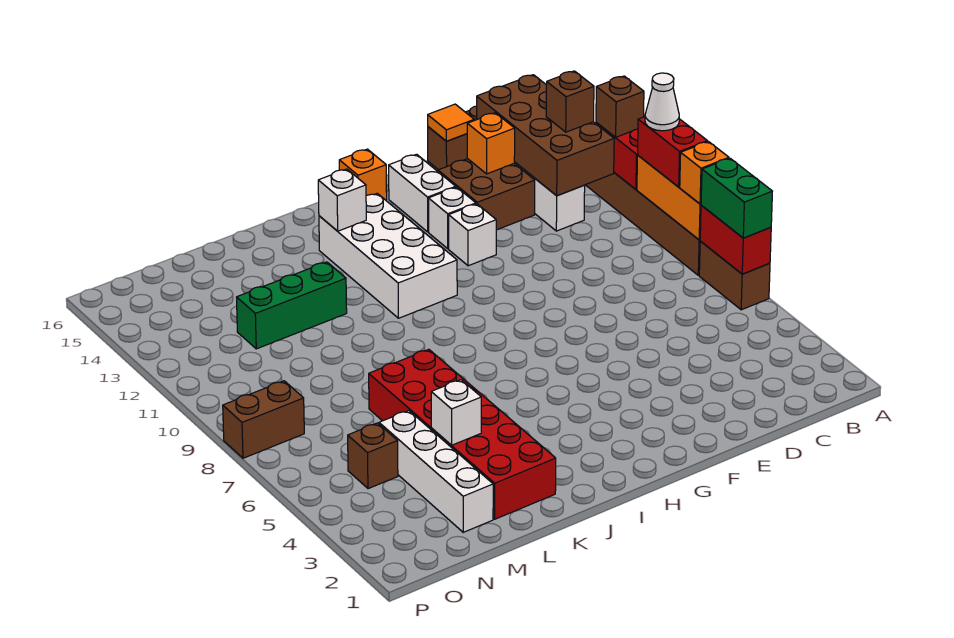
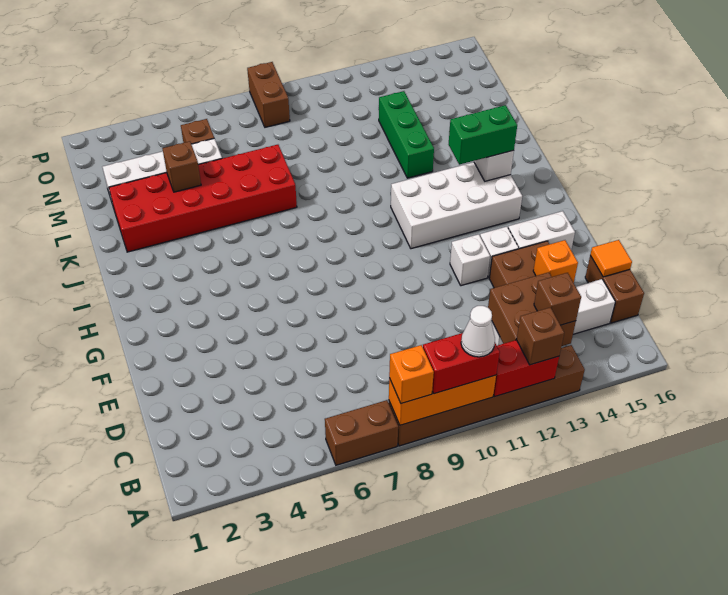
red brick A6:A7 level 2 -> none
green brick A6:A7 level 3 -> green brick I13:I14 level 3
brown brick B12:C15 level 2 -> brown brick B12:C13 level 2
orange brick G16 level 1 -> none
white brick L4 level 2 -> brown brick L4 level 2

